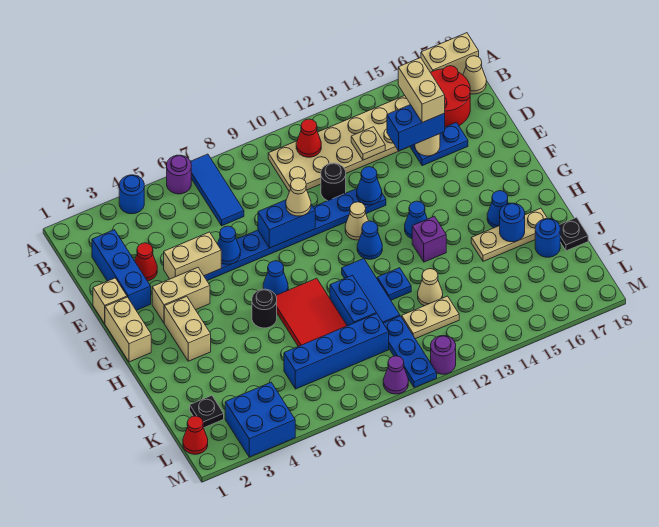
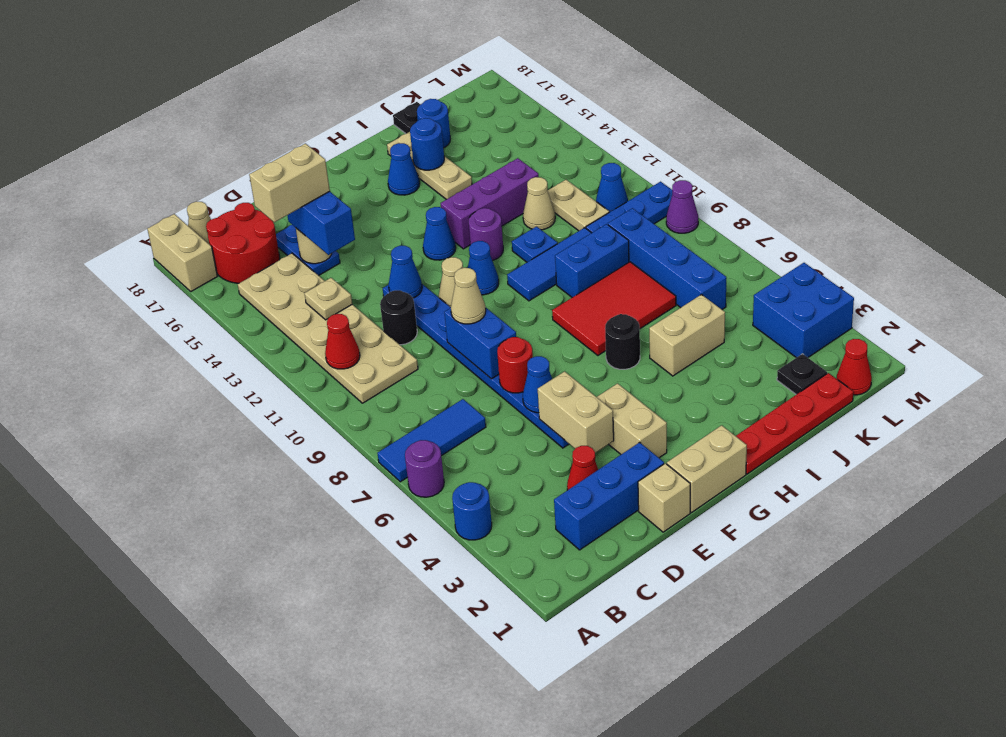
none -> red round brick E7 level 2
tan brick G3:H3 level 1 -> tan brick I5:J5 level 1
blue cone G7 level 1 -> blue cone L11 level 1
none -> red plate H1:K1 level 1
purple brick H13 level 1 -> purple brick H13:J13 level 1
purple round brick M11 level 1 -> purple round brick H12 level 1

